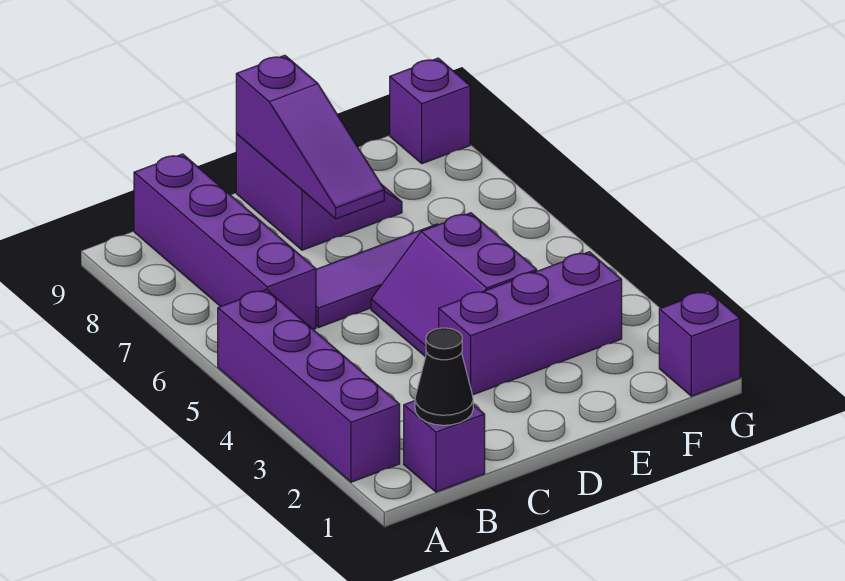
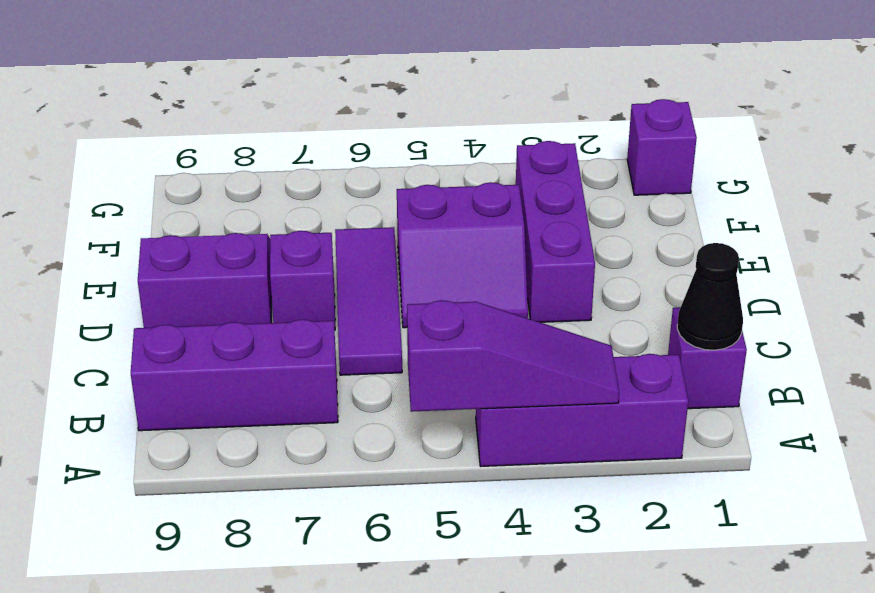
purple brick A2:A5 level 1 -> purple brick A2:A4 level 1
purple brick B6:B9 level 1 -> purple brick B7:B9 level 1
purple slope D7:D9 level 2 top 9 -> purple slope A3:A5 level 2 top 5
purple brick G9 level 1 -> purple brick D7 level 1

